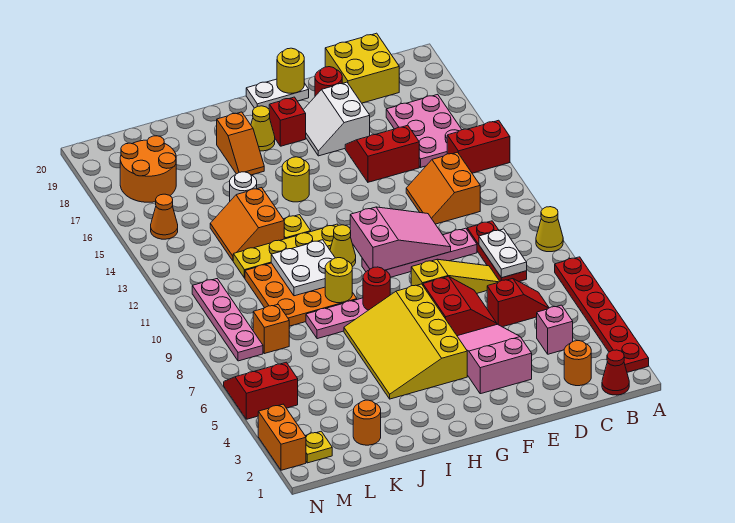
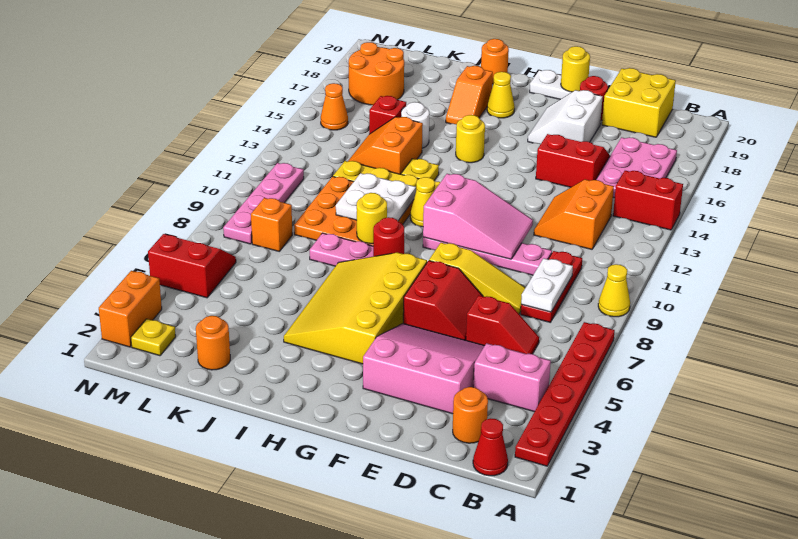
pink brick C4 level 1 -> pink brick B4:C4 level 1
pink slope E3:F5 level 1 top 3 -> pink slope D3:F5 level 1 top 3
red brick G18 level 1 -> red brick K15 level 1
none -> orange round brick I20 level 1

